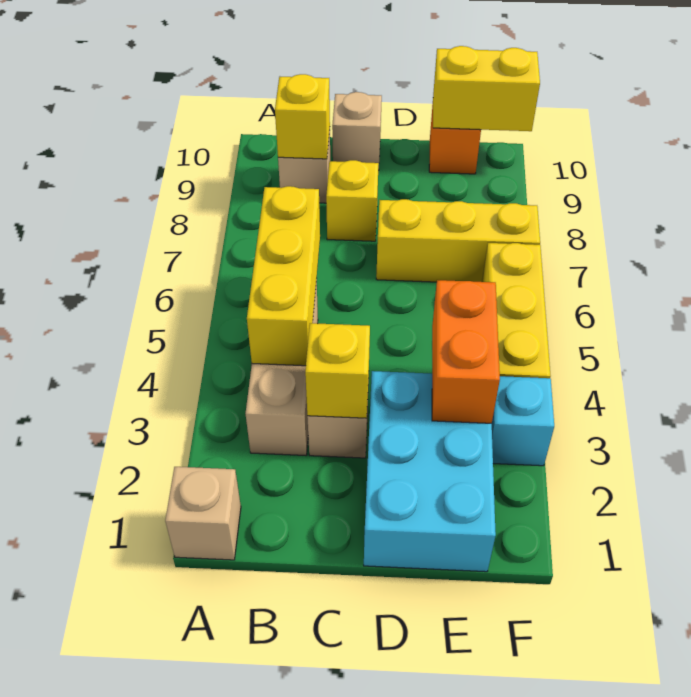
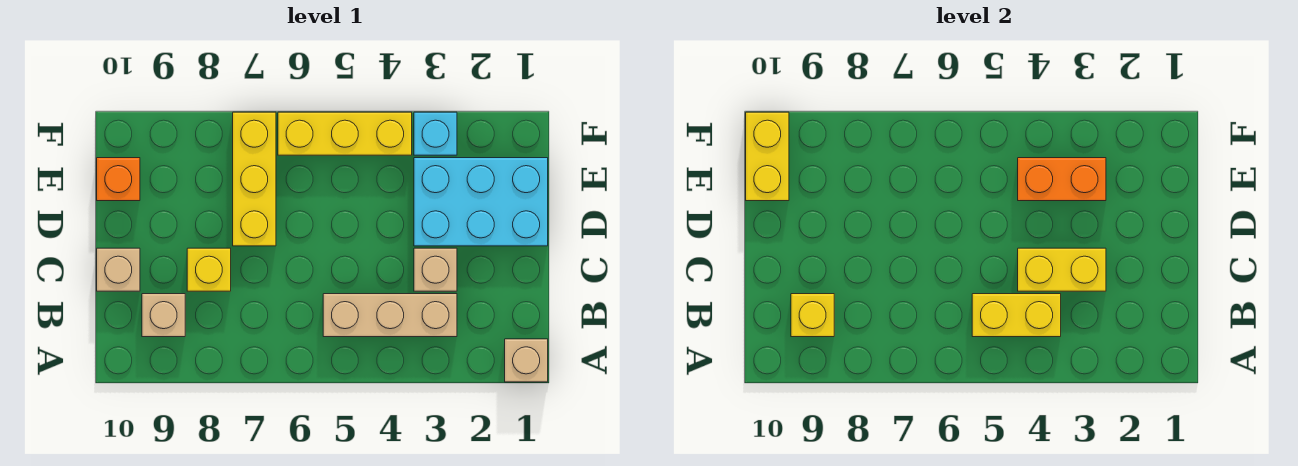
yellow brick B4:B6 level 2 -> yellow brick B4:B5 level 2
yellow brick C3 level 2 -> yellow brick C3:C4 level 2

